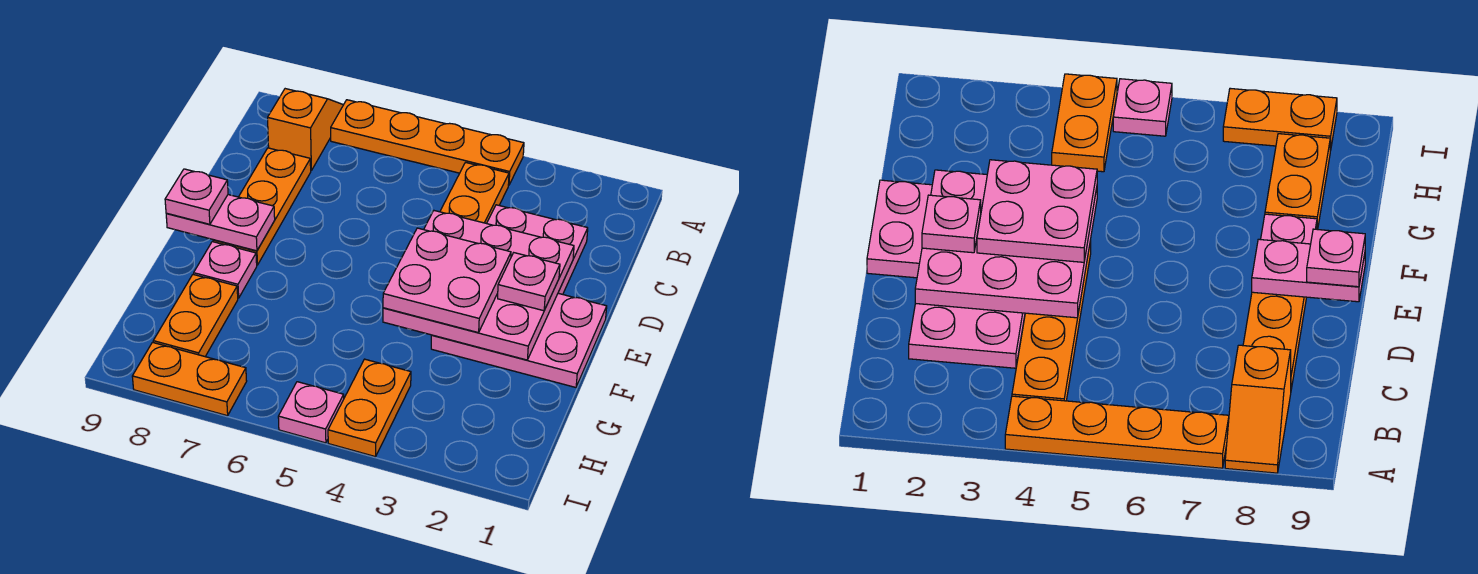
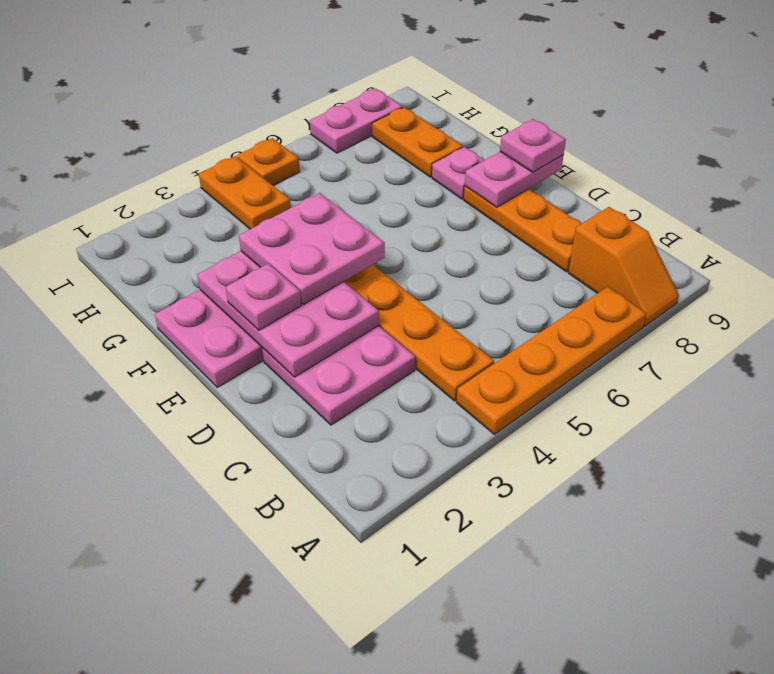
pink plate D2:F4 level 2 -> pink plate D2:F3 level 2
pink plate I5 level 1 -> orange plate I5 level 1
orange plate I7:I8 level 1 -> pink plate I7:I8 level 1

